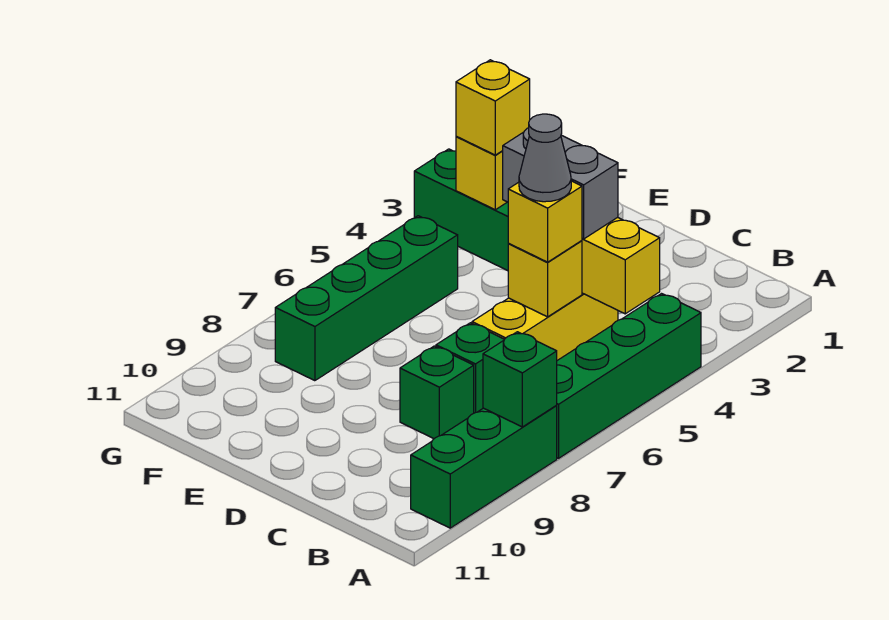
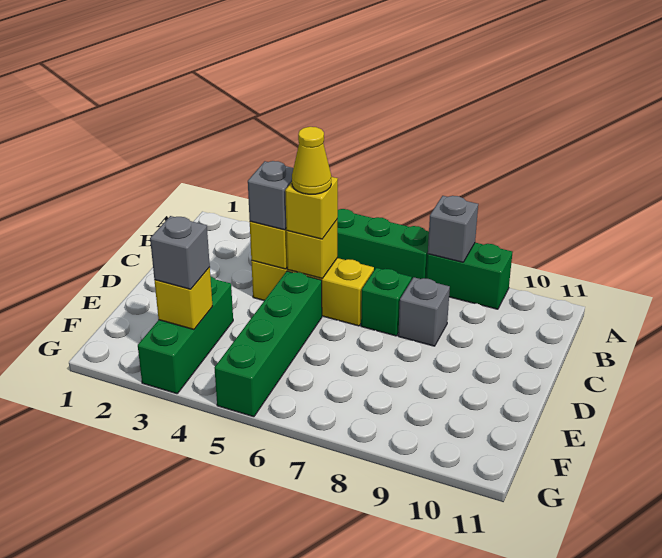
green brick A8:A10 level 1 -> green brick A8:A9 level 1
green brick A8 level 2 -> grey brick A8 level 2
grey brick C4:D4 level 3 -> grey brick C4 level 3
grey cone C5 level 4 -> yellow cone C5 level 4
green brick C8 level 1 -> grey brick C8 level 1
yellow brick F3 level 3 -> grey brick F3 level 3
green brick F5:F8 level 1 -> green brick D5:G5 level 1

